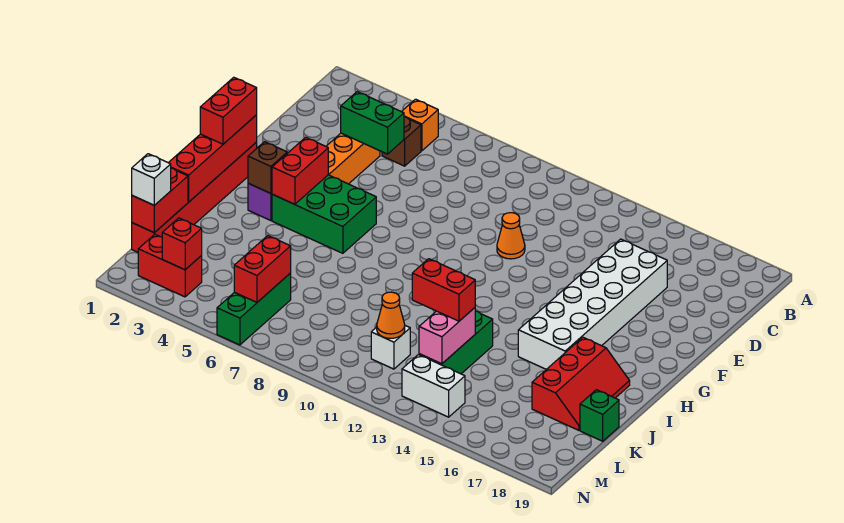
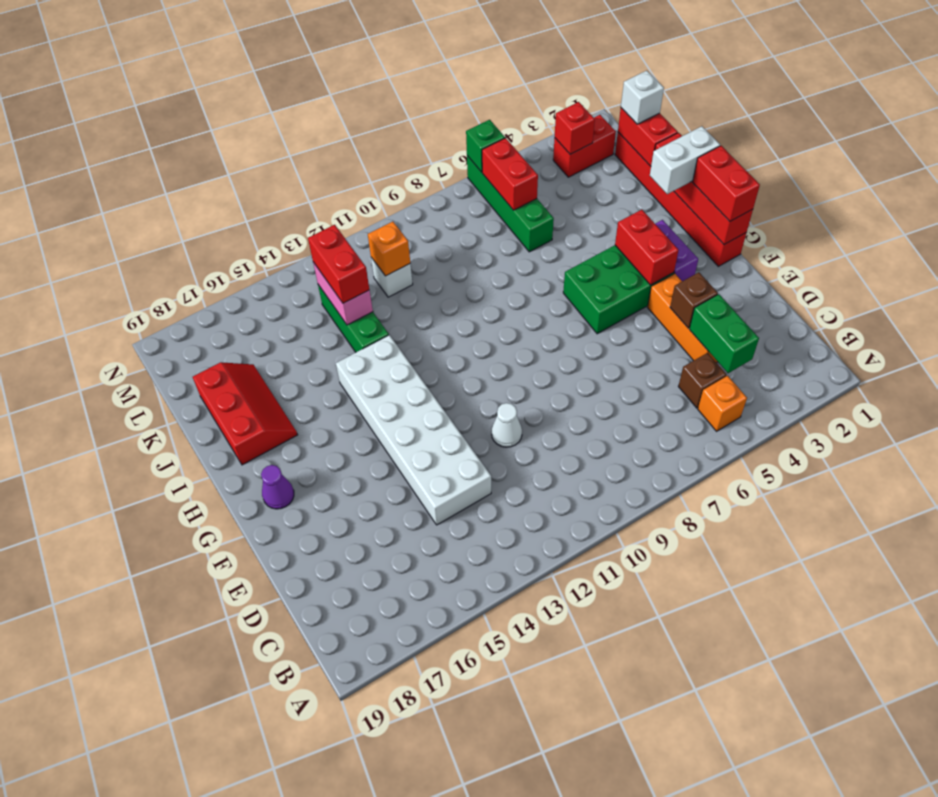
green brick D4:D5 level 2 -> green brick C4:D4 level 2
white brick D15:I16 level 1 -> white brick D13:I14 level 1
orange cone E11 level 1 -> white cone E11 level 1
none -> purple cone G18 level 1
brown brick H3 level 2 -> brown brick E4 level 2
red slope I17:K18 level 1 top 17 -> red slope I17:K18 level 1 top 18
red brick K12:K13 level 3 -> red brick K13:L13 level 3
green brick K19 level 1 -> green brick N6 level 2
green brick L6:N6 level 1 -> green brick K6:N6 level 1
orange cone L11 level 2 -> orange brick L11 level 2
white brick M13:M14 level 1 -> white brick I1:I2 level 3

